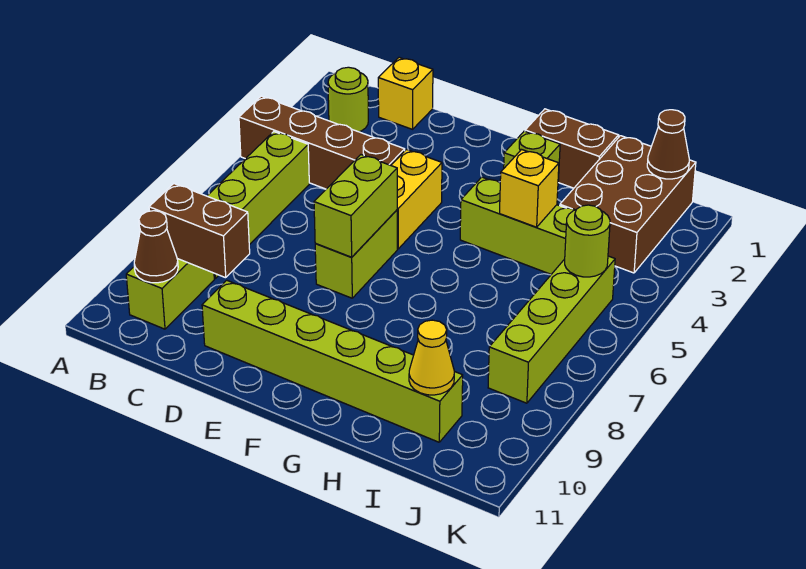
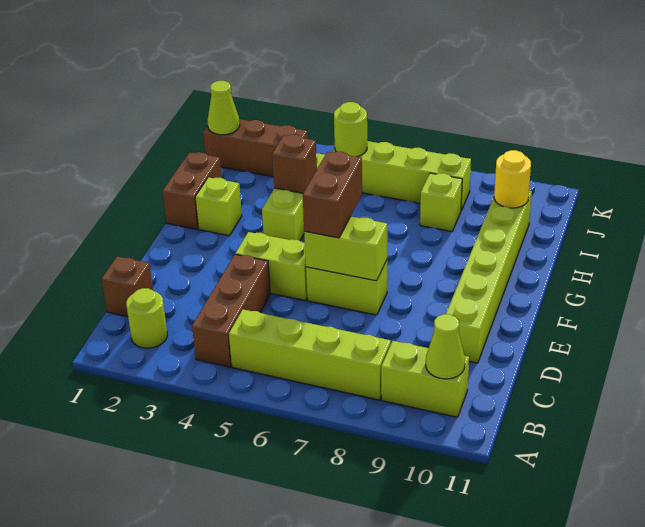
brown brick A4:D4 level 1 -> brown brick B4:D4 level 1
brown brick B9:C9 level 2 -> brown brick E6:F6 level 3
brown cone B10 level 2 -> lime cone B10 level 2
yellow brick C1 level 1 -> brown brick C1 level 1
yellow brick E4:E5 level 1 -> lime brick E4:E5 level 1
yellow brick H4 level 2 -> brown brick H4 level 2
brown brick I1:J3 level 1 -> brown brick J1:J3 level 1
none -> lime brick I8 level 1
yellow cone I10 level 2 -> yellow round brick I10 level 2
brown cone J1 level 2 -> lime cone J1 level 2

